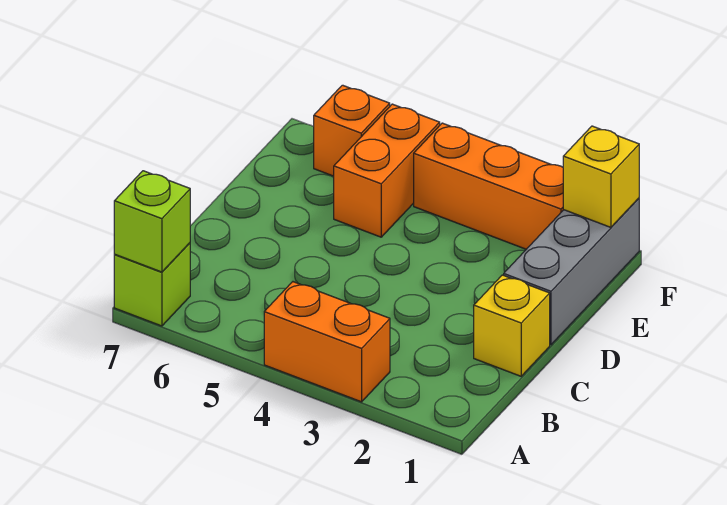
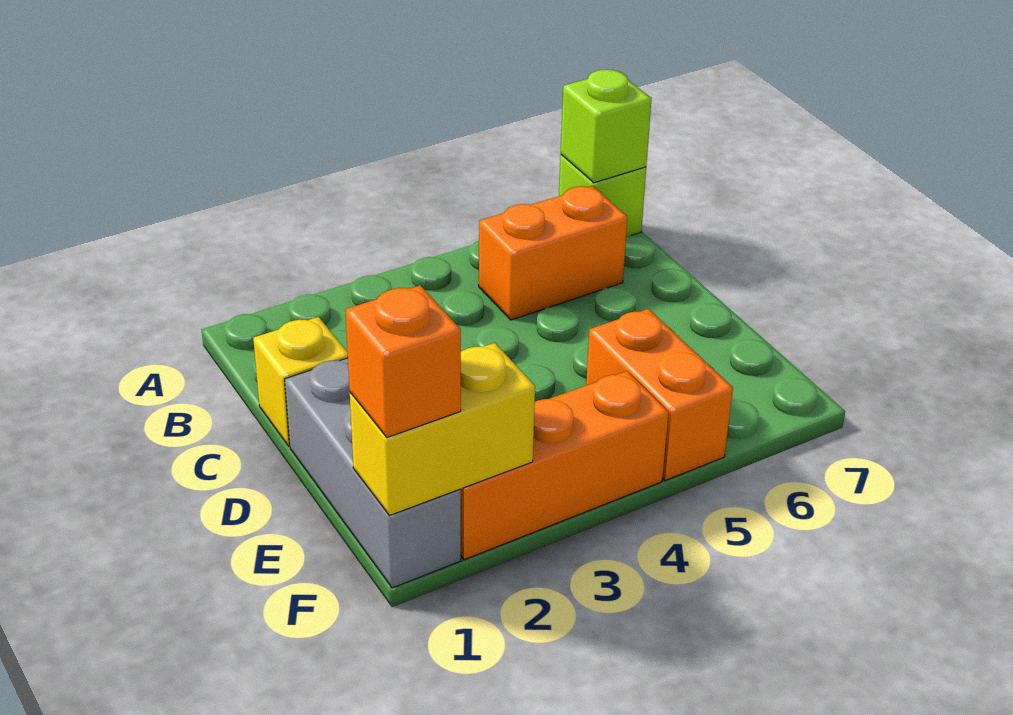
orange brick A3:A4 level 1 -> orange brick B5:B6 level 1
yellow brick F1 level 2 -> yellow brick F1:F2 level 2
orange brick F6 level 1 -> orange brick F1 level 3

